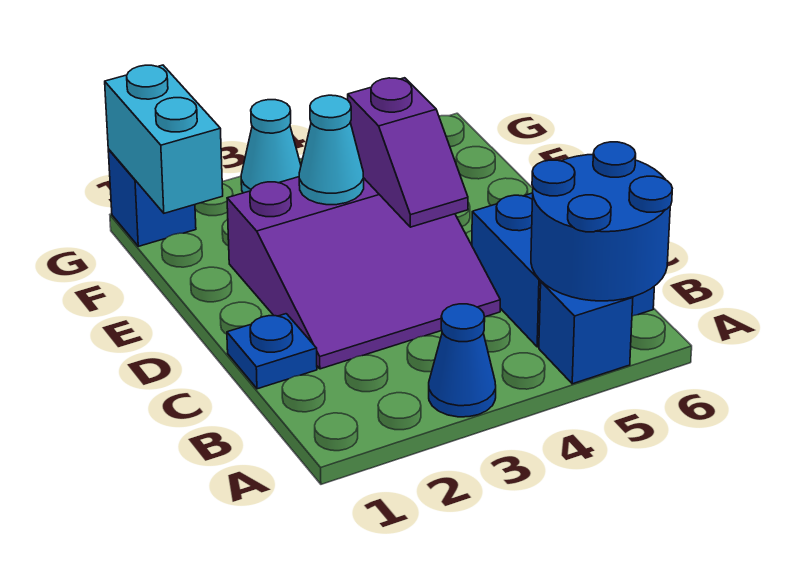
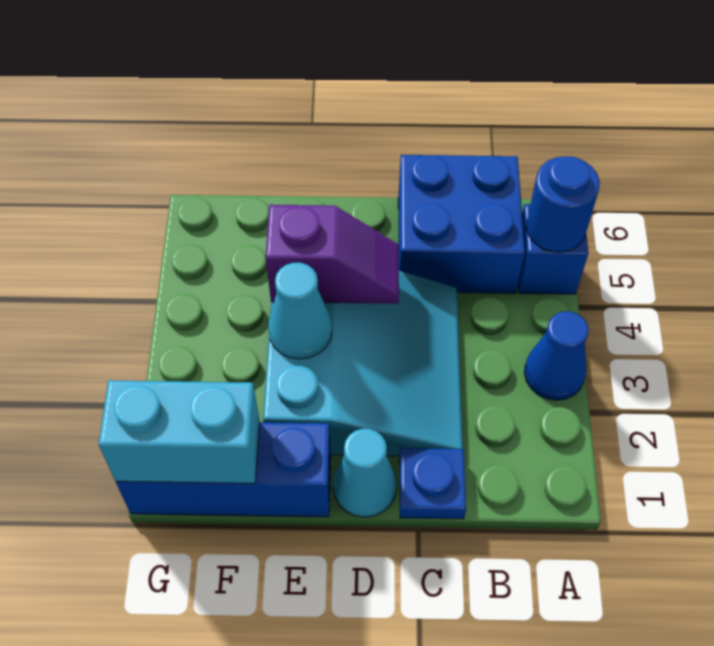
blue round brick A5:B6 level 2 -> blue round brick A5 level 2
purple slope C2:E4 level 1 top E -> cyan slope C2:E4 level 1 top E
blue brick G1 level 1 -> blue brick E1:G1 level 1
cyan cone G3 level 1 -> cyan cone D1 level 1

